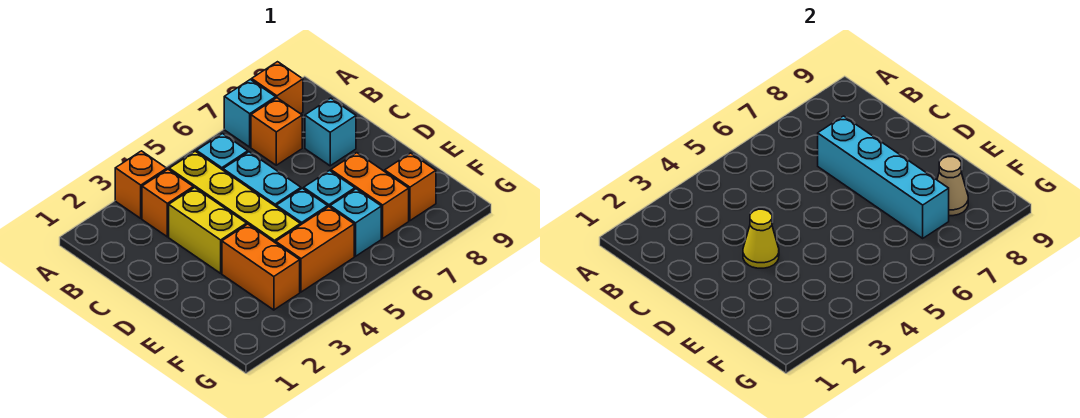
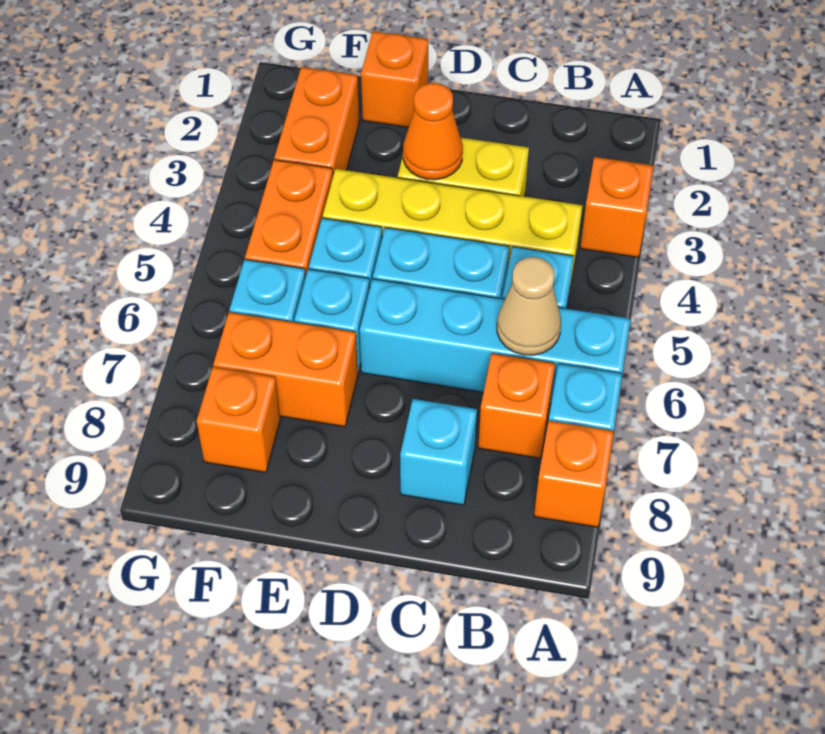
orange brick B3 level 1 -> orange brick E1 level 1
cyan brick C7:F7 level 2 -> cyan brick A6:D6 level 1
yellow cone D3 level 2 -> orange cone D3 level 2
orange brick E3:F3 level 1 -> orange brick F2:F3 level 1
tan cone F8 level 2 -> tan cone B6 level 2

